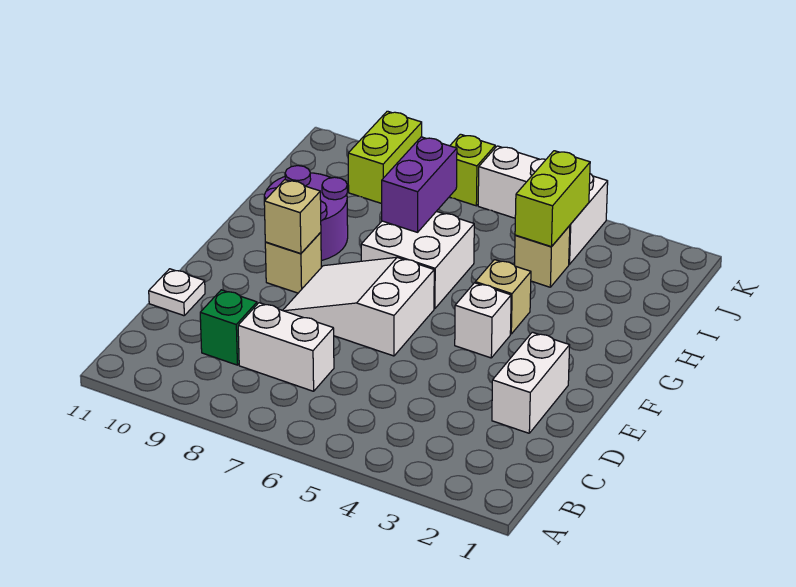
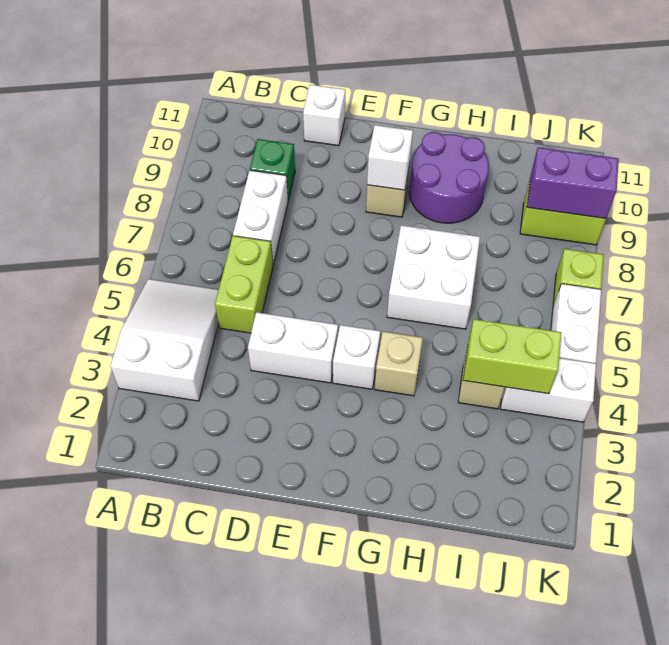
none -> lime brick C5:C6 level 1
white brick D2:E2 level 1 -> white brick D4:E4 level 1
white plate D11 level 1 -> white brick D11 level 1
white slope E6:F8 level 1 top 6 -> white slope A3:B5 level 1 top 3
tan brick F9 level 2 -> white brick F9 level 2
purple brick H7:I7 level 2 -> purple brick J9:K9 level 2

